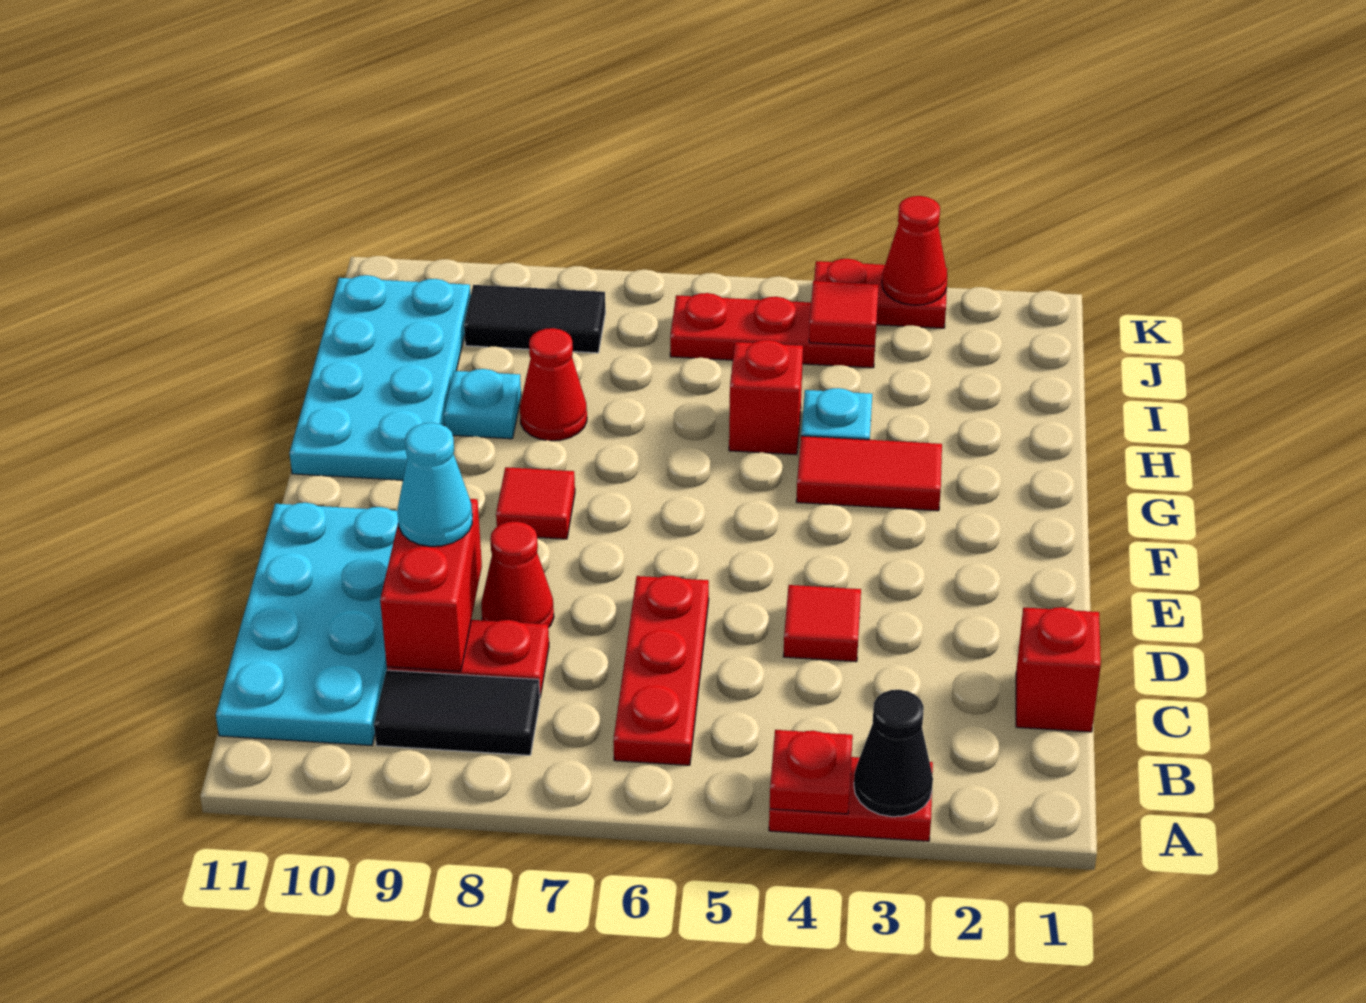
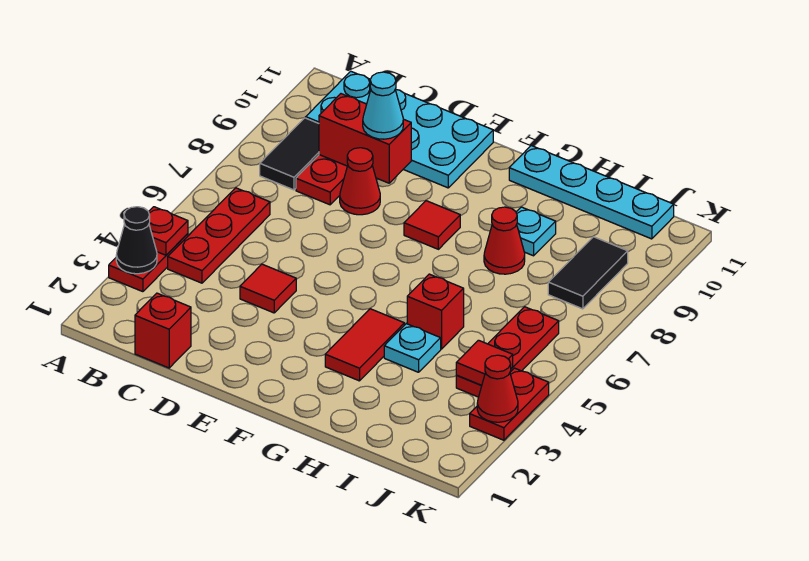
red plate B6:D6 level 1 -> red plate B4:B6 level 1
cyan plate G10:J11 level 1 -> cyan plate G11:J11 level 1

